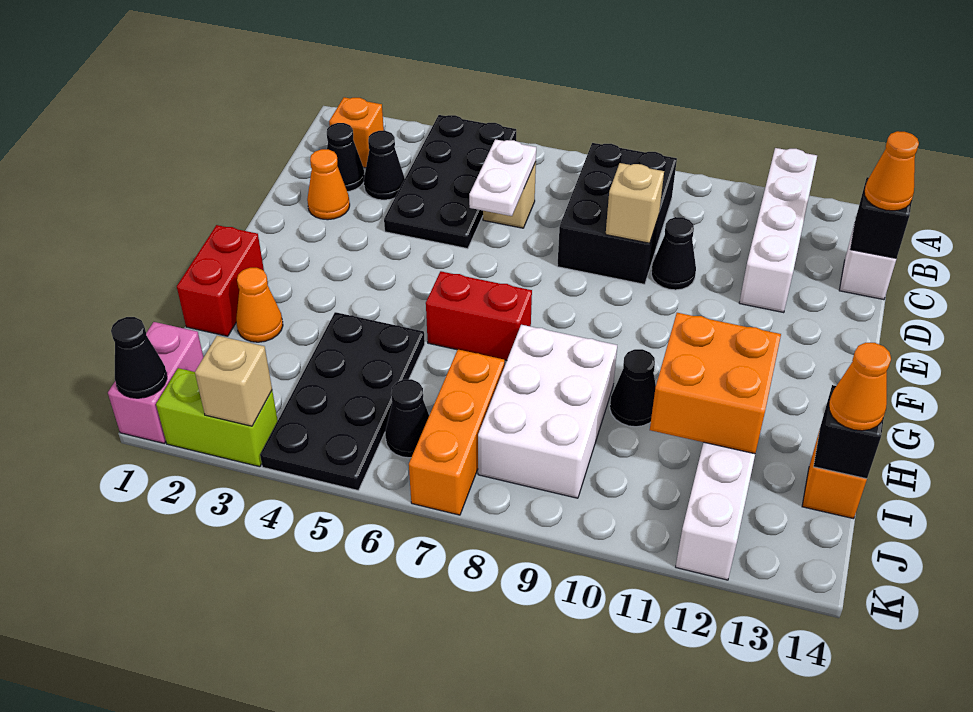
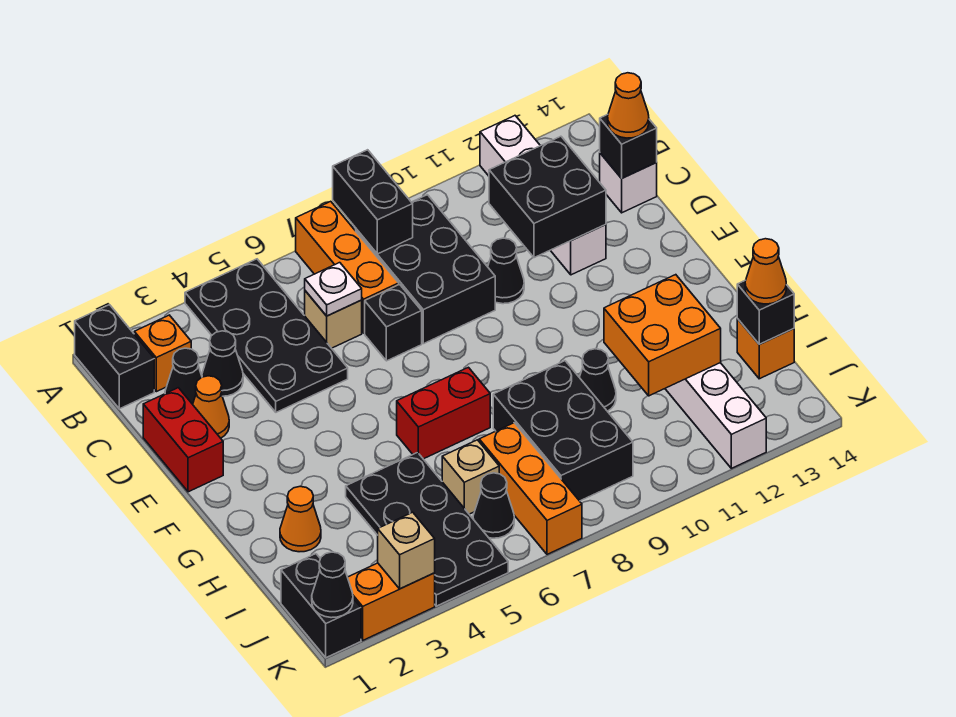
none -> black brick A1:B1 level 1
none -> orange brick A7:C7 level 1
none -> black brick A8:B8 level 2
white plate C6:D6 level 2 -> white plate C6 level 2
none -> black brick C11:D12 level 2
none -> black brick D7 level 1
tan brick D9 level 2 -> tan brick I6 level 1
red brick G1:H1 level 1 -> red brick D1:E1 level 1
white brick H8:J9 level 1 -> black brick H8:J9 level 1
pink brick J1:K1 level 1 -> black brick J1:K1 level 1
lime brick K2:K3 level 1 -> orange brick K2:K3 level 1

